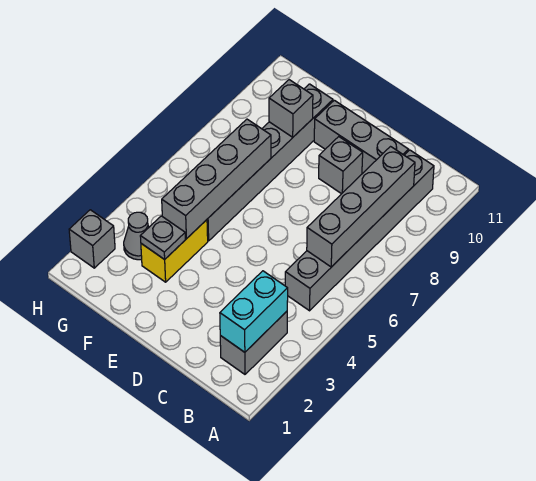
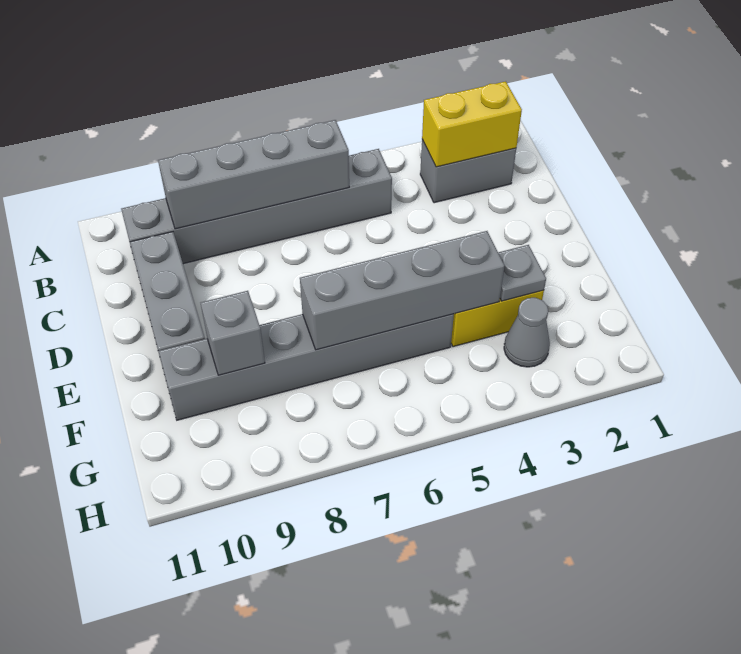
cyan brick B2:B3 level 2 -> yellow brick B2:B3 level 2
grey brick D9 level 1 -> none
grey brick H2 level 1 -> none

